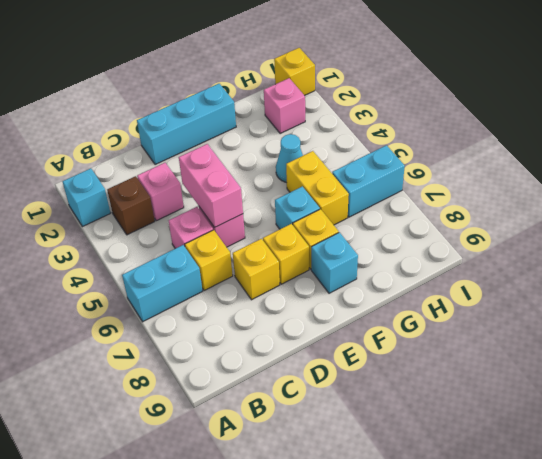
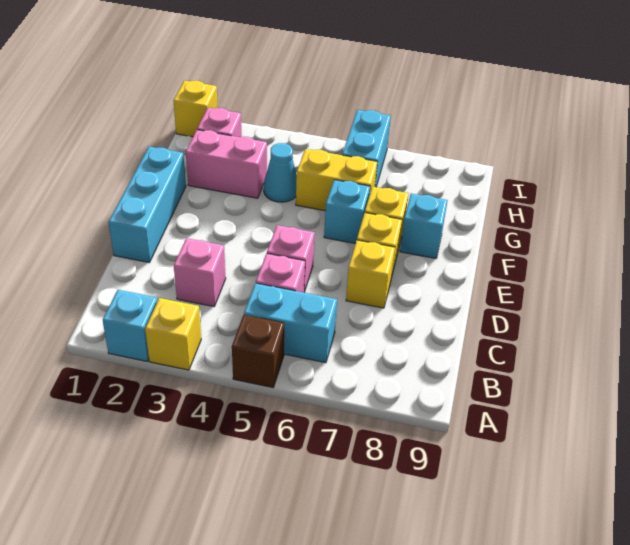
cyan brick A6:B6 level 1 -> cyan brick B5:B6 level 1
brown brick B3 level 1 -> brown brick A5 level 1
yellow brick C6 level 1 -> yellow brick A3 level 1
pink brick D4:D5 level 2 -> pink brick G2:G3 level 1

